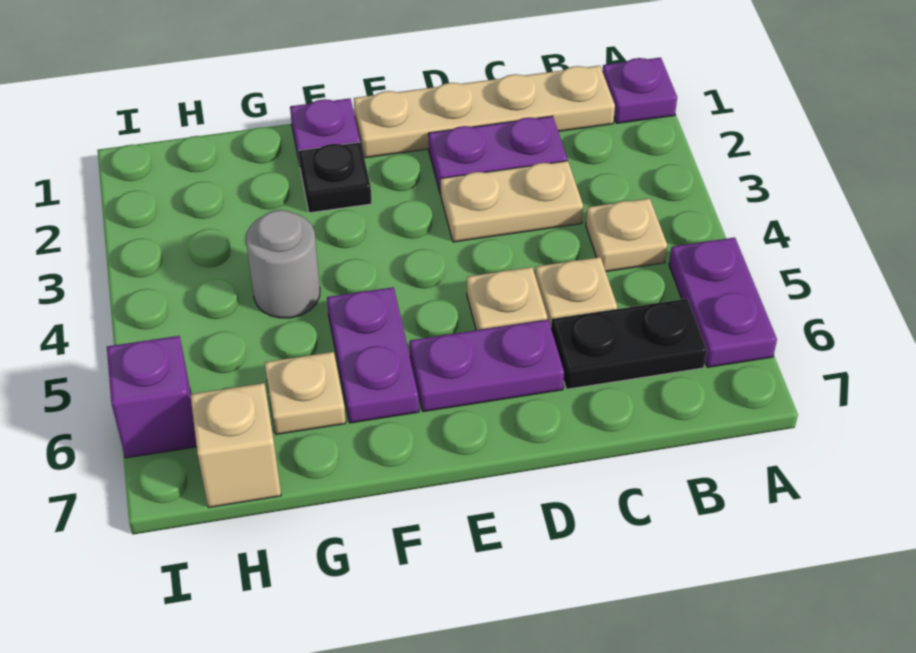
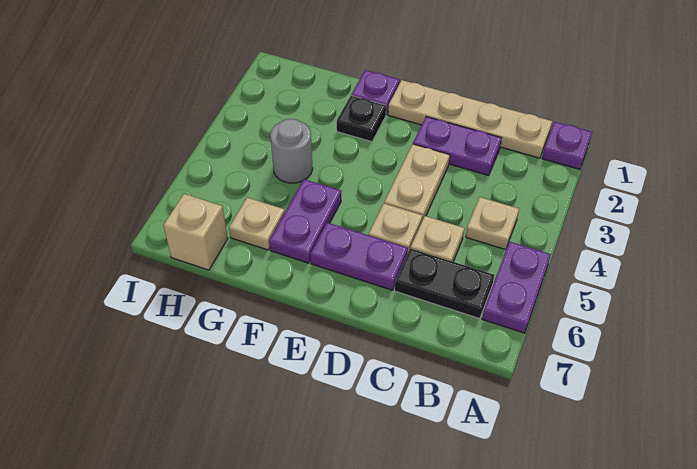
tan plate C3:D3 level 1 -> tan plate D3:D4 level 1
purple brick I6 level 1 -> none

